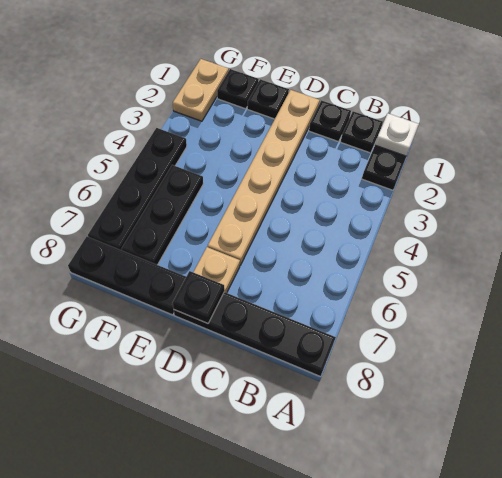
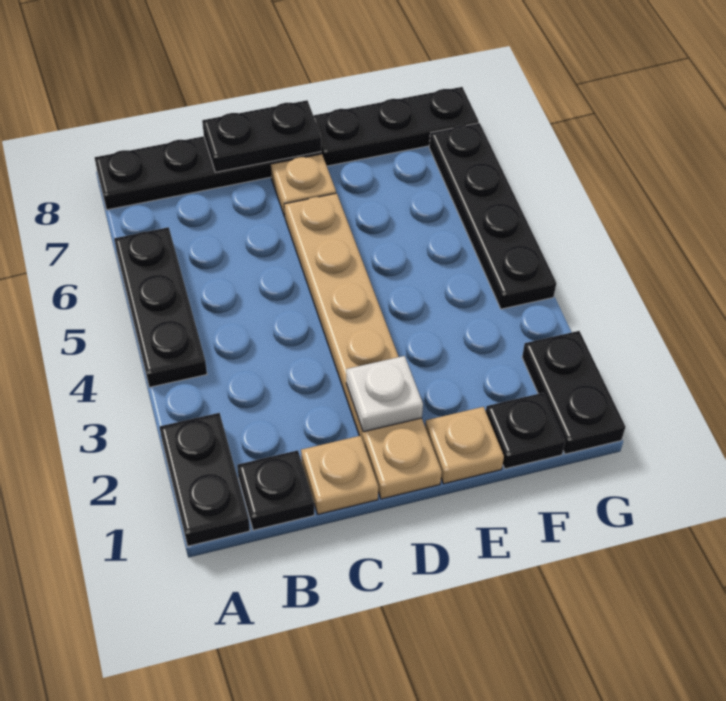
white plate A1 level 2 -> white plate D2 level 2
black plate C1 level 1 -> tan plate C1 level 1
black plate D8 level 2 -> black plate C8:D8 level 2
black plate E1 level 1 -> tan plate E1 level 1
black plate F5:F7 level 1 -> black plate A4:A6 level 1
tan plate G1:G2 level 1 -> black plate G1:G2 level 1

